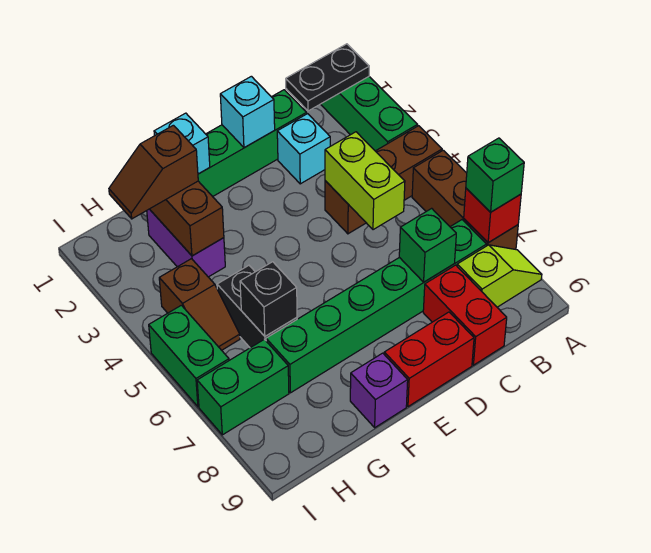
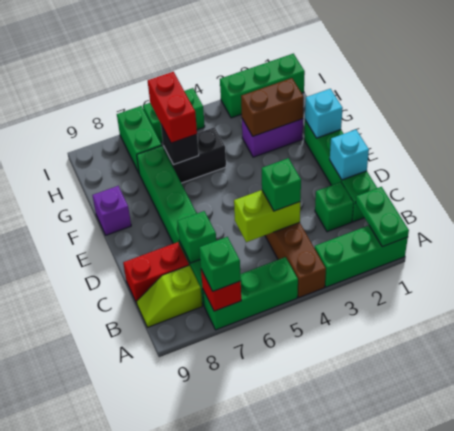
black plate A1:B1 level 2 -> green plate A1:B1 level 2
brown brick A5:A7 level 1 -> green brick A5:A7 level 1
lime slope A8:B8 level 1 top B -> lime slope B8:B9 level 1 top 8
cyan brick C2 level 1 -> green brick C2 level 1
none -> green brick C4 level 3
red brick D9:E9 level 1 -> red brick G6:H6 level 3
brown slope G2:H2 level 3 top G -> none
brown slope H4:H5 level 1 top 4 -> none
none -> green brick I1:I3 level 1

